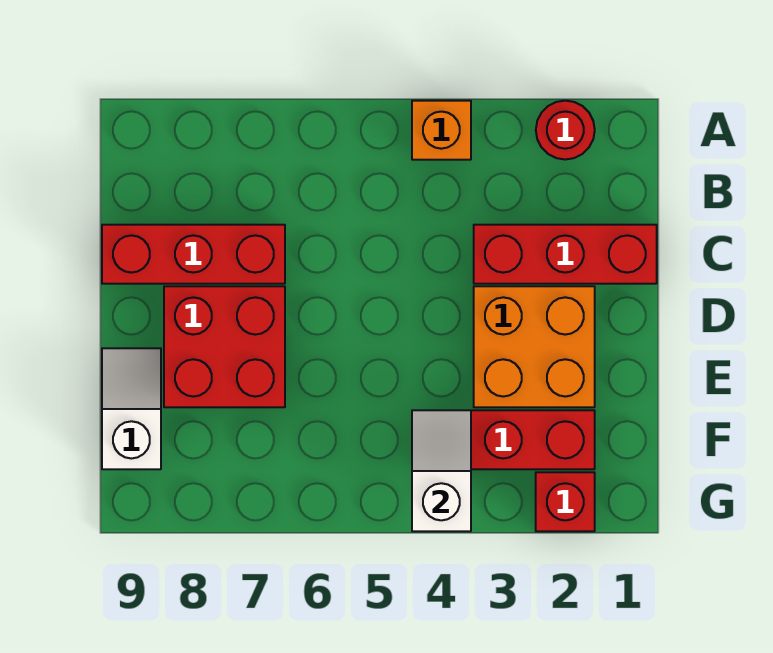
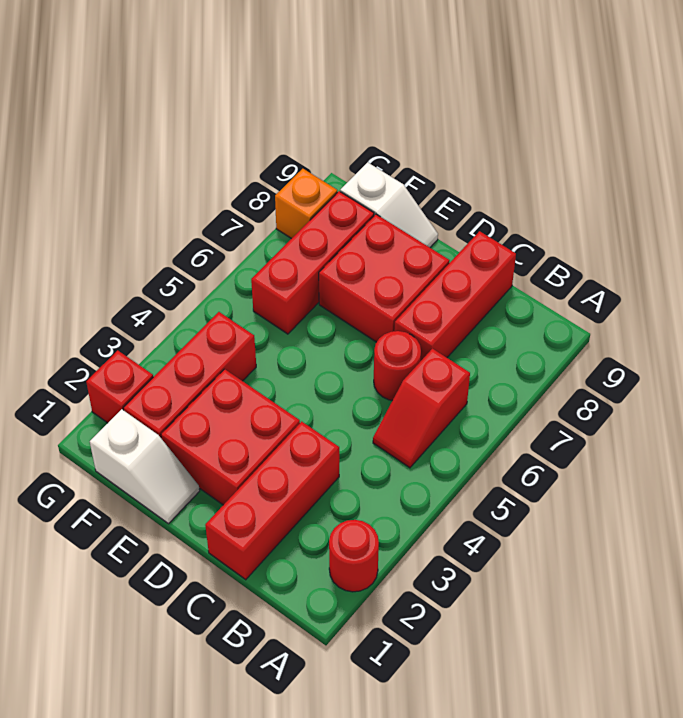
orange brick A4 level 1 -> orange brick G8 level 1
none -> red slope B5:B6 level 1 top 6
none -> red round brick C6 level 1
orange brick D2:E3 level 1 -> red brick D2:E3 level 1
white slope F4:G4 level 2 top G -> white slope E1:F1 level 1 top F
none -> red brick F6:F8 level 1

